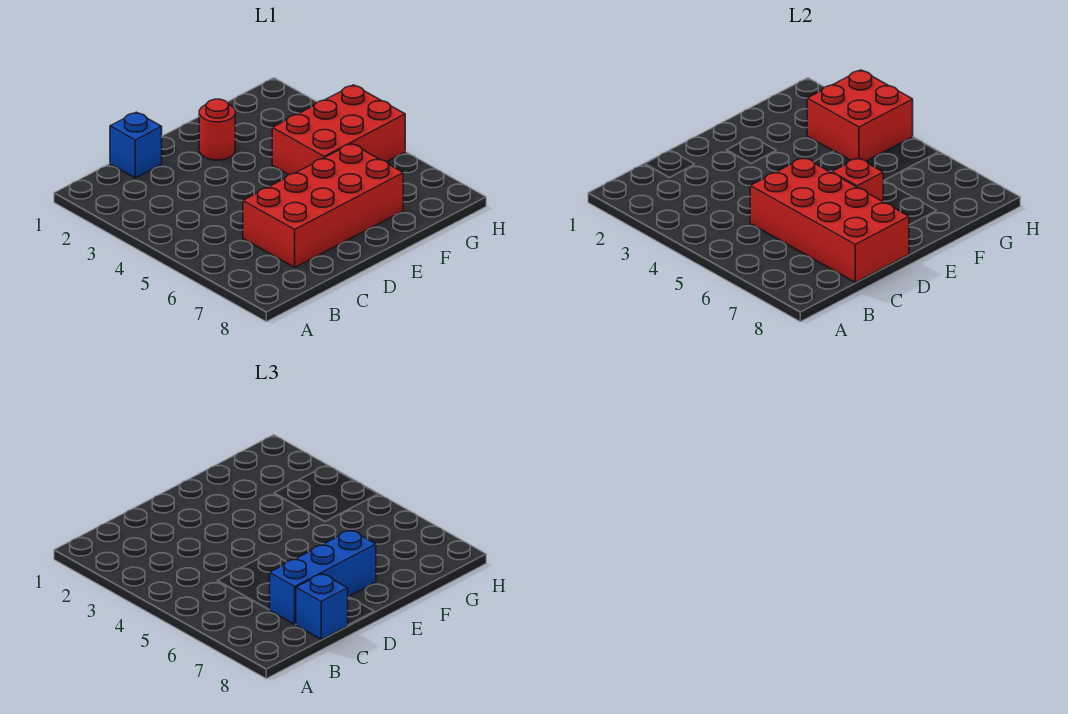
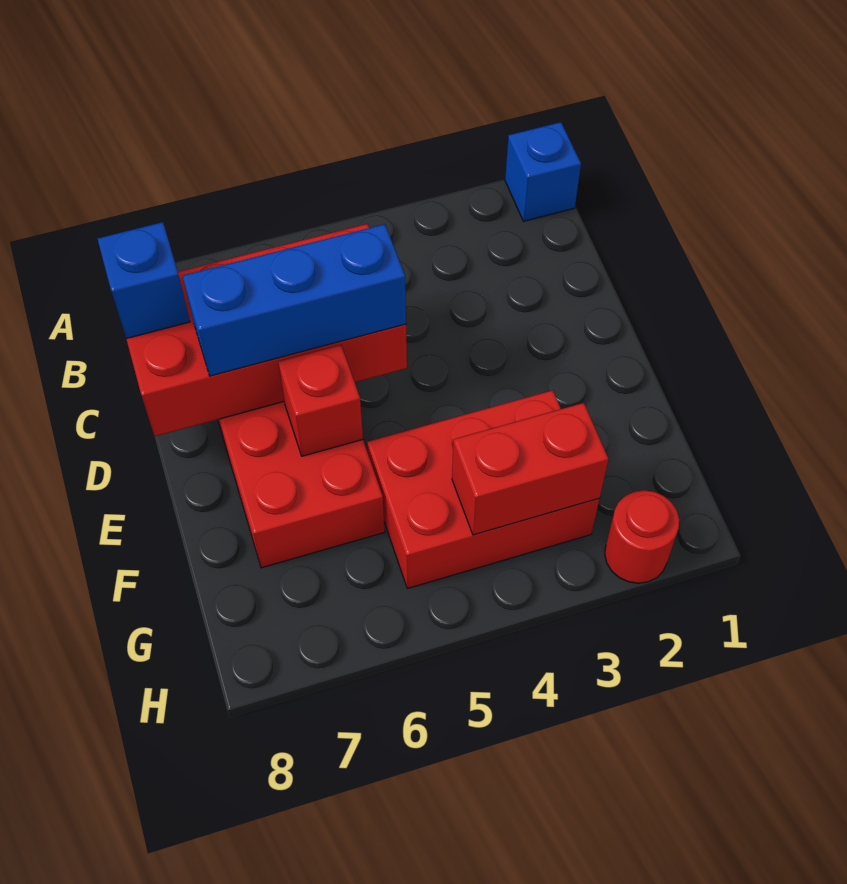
blue brick C1 level 1 -> blue brick A1 level 1
blue brick C7:E7 level 3 -> blue brick D5:D7 level 3
red round brick E2 level 1 -> red round brick H2 level 1
red brick F4:H5 level 1 -> red brick F3:G5 level 1
red brick G3:H4 level 2 -> red brick G3:G4 level 2

